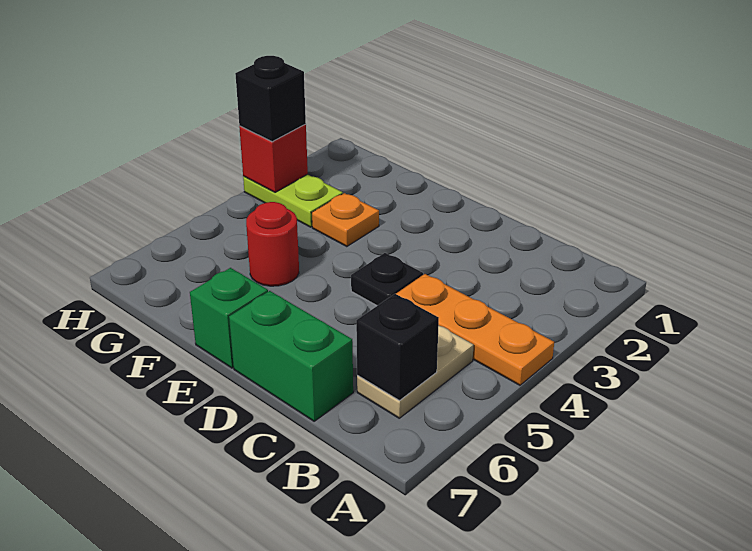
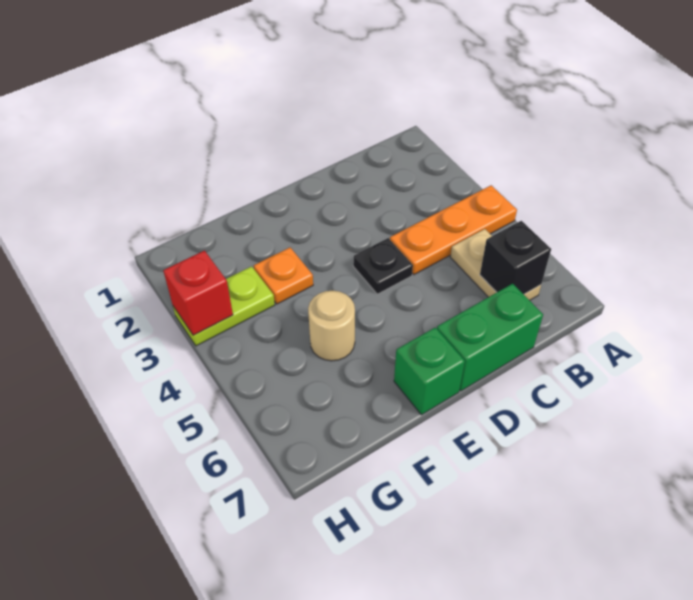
red round brick F5 level 1 -> tan round brick F5 level 1
black brick H3 level 3 -> none

